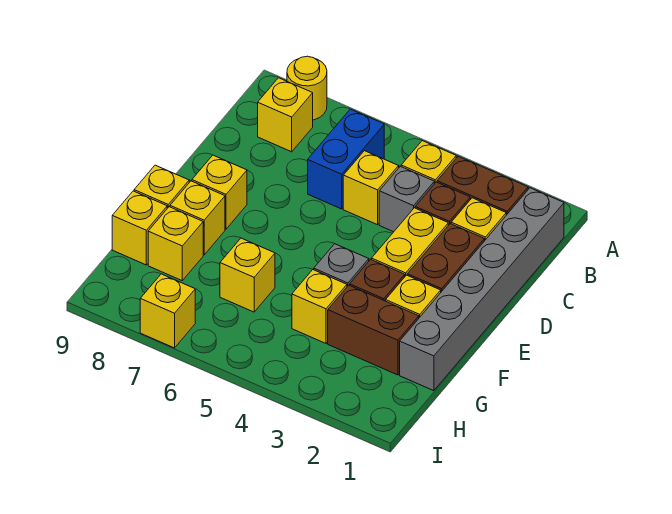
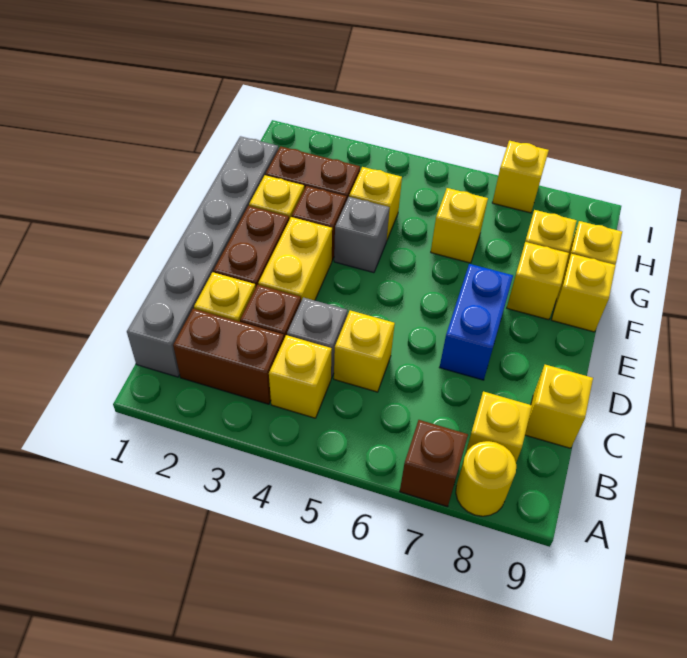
none -> brown brick A7 level 1
blue brick B6:C6 level 1 -> blue brick D7:E7 level 1
yellow brick E8 level 1 -> yellow brick C9 level 1

